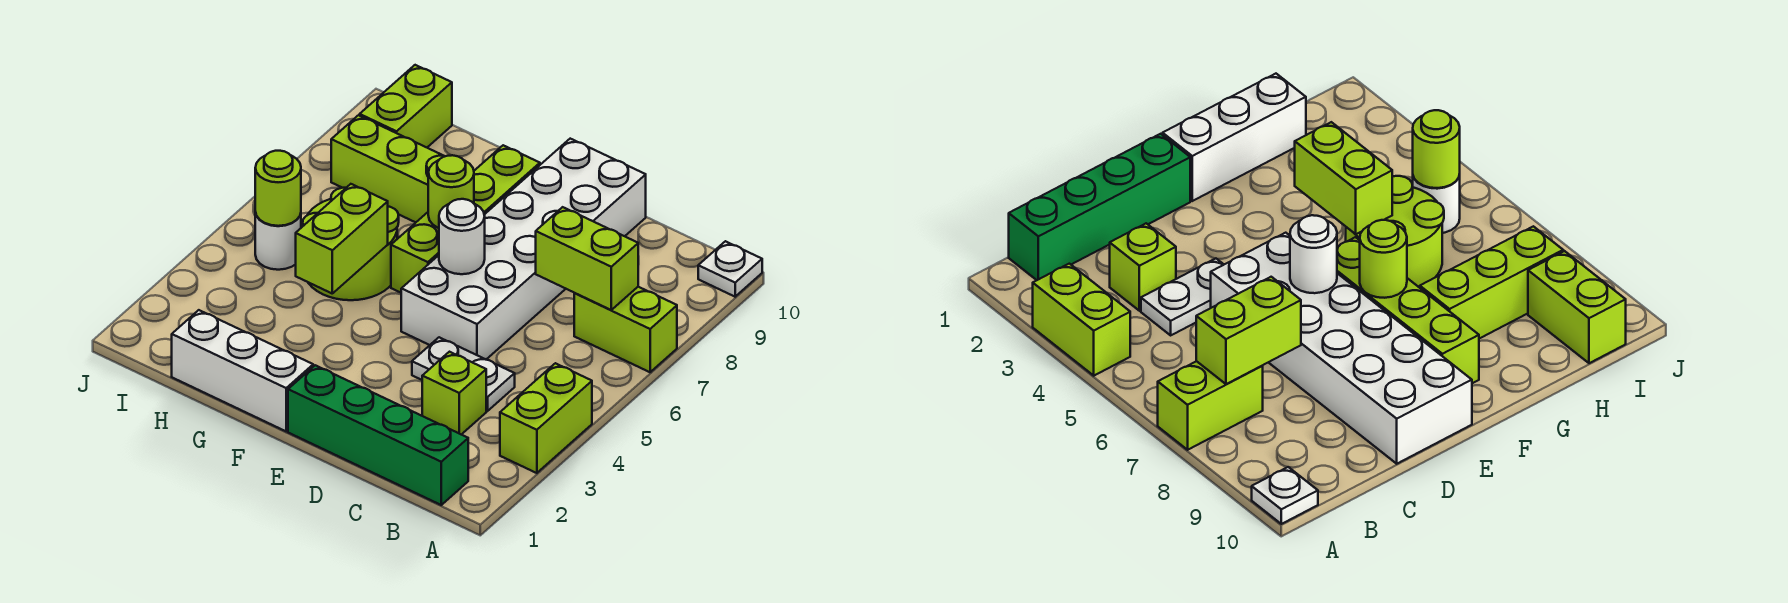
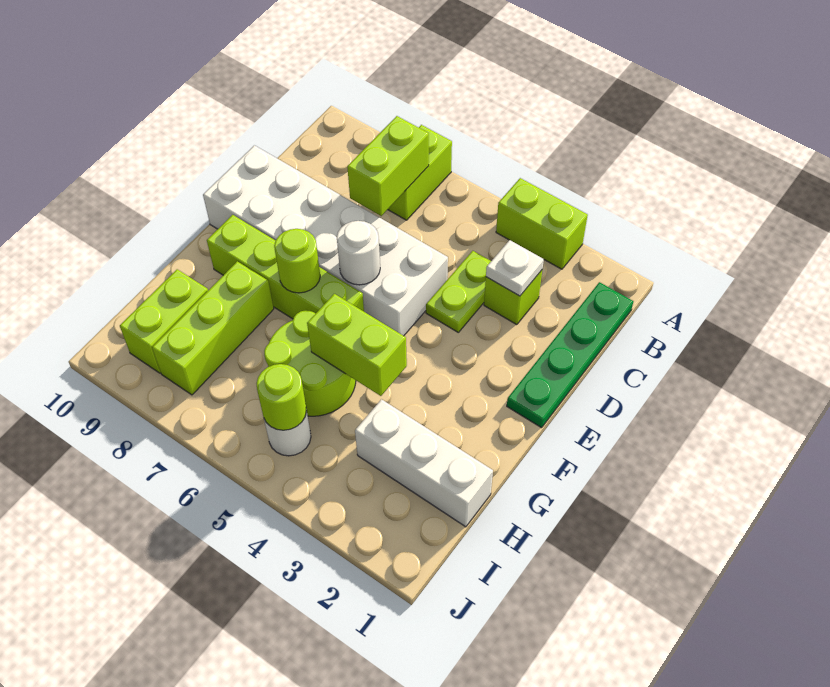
white plate A10 level 1 -> white plate C3 level 2
green brick B1:E1 level 1 -> green plate B1:E1 level 1
white plate C4:D4 level 1 -> lime plate C4:D4 level 1
white brick F1:H1 level 1 -> white brick H1:H3 level 1
lime brick I9:I10 level 1 -> lime brick H9:I9 level 1

